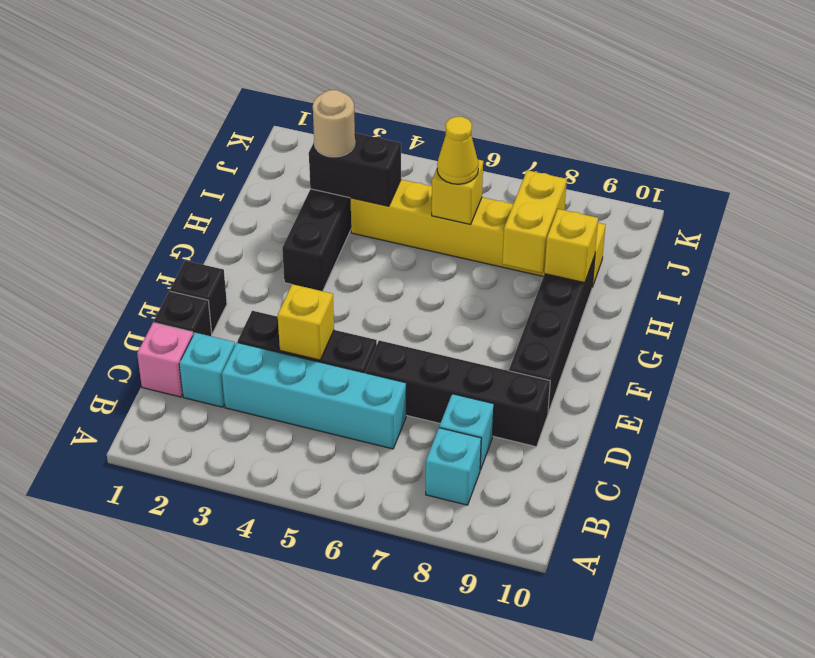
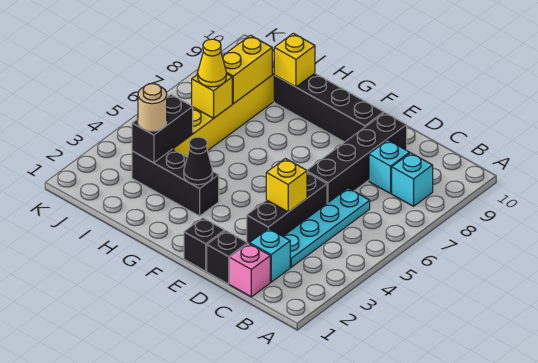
cyan brick C3:C6 level 1 -> cyan plate C3:C6 level 1
none -> black cone G3 level 2
yellow brick H8:I8 level 2 -> yellow brick I7:I8 level 2

